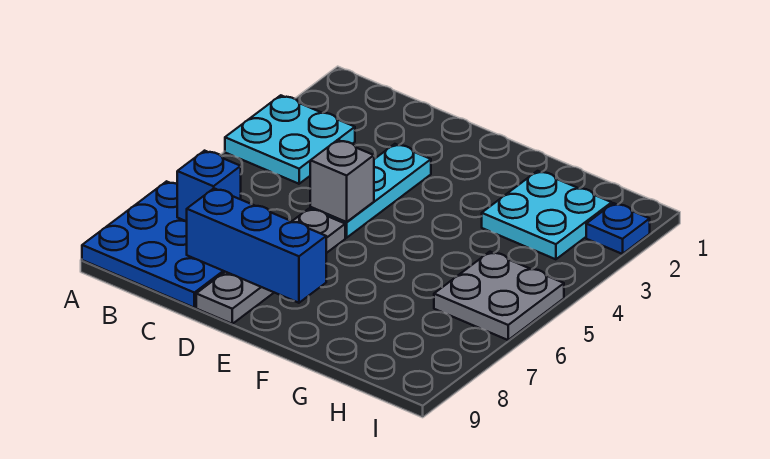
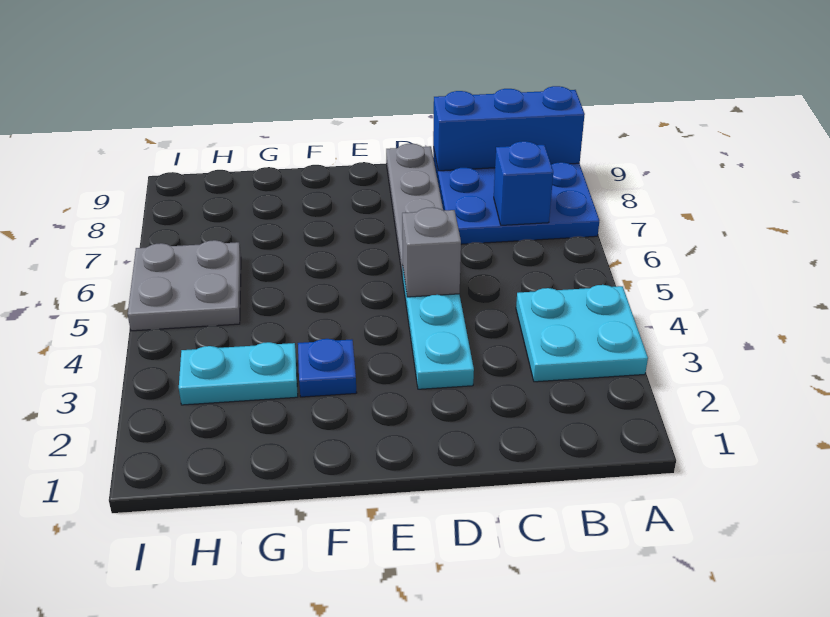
blue brick C8:E8 level 2 -> blue brick A9:C9 level 2
cyan plate G2:H3 level 1 -> cyan plate G3:H3 level 1
blue plate I2 level 1 -> blue plate F3 level 1

